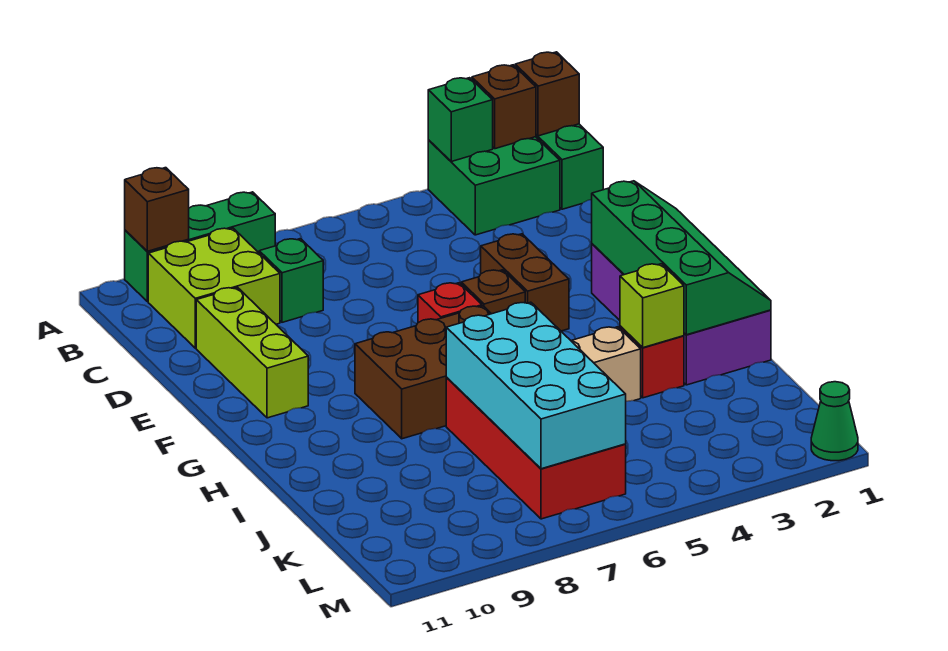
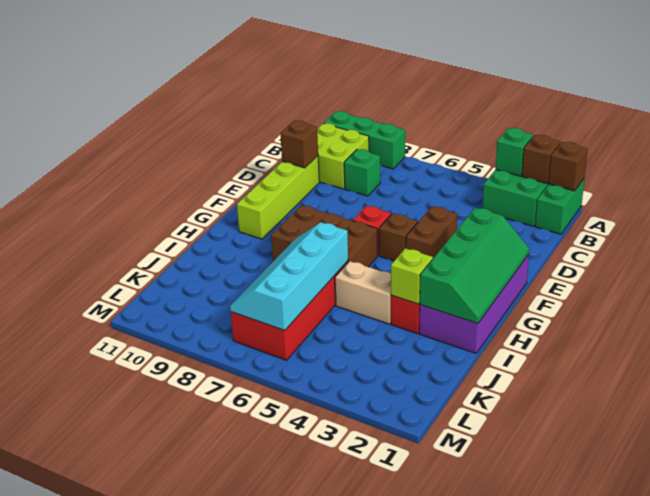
brown brick A10 level 2 -> brown brick D10 level 2
lime brick D10:F10 level 1 -> lime brick D10:G10 level 1
cyan brick I6:L7 level 2 -> cyan slope I6:L7 level 2 top 6
green cone M1 level 1 -> none

